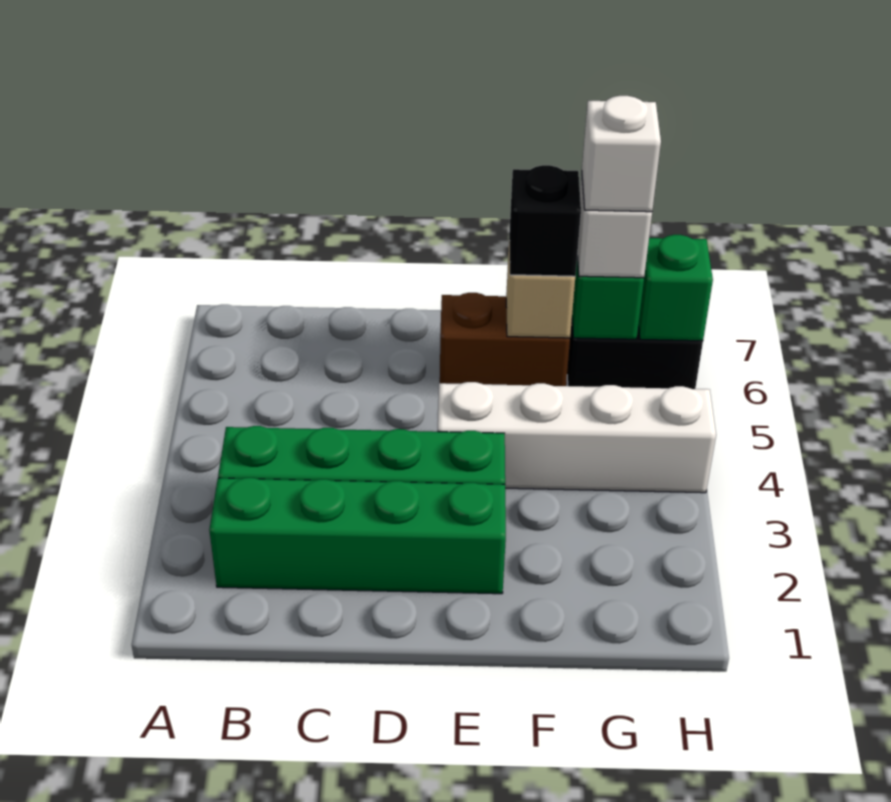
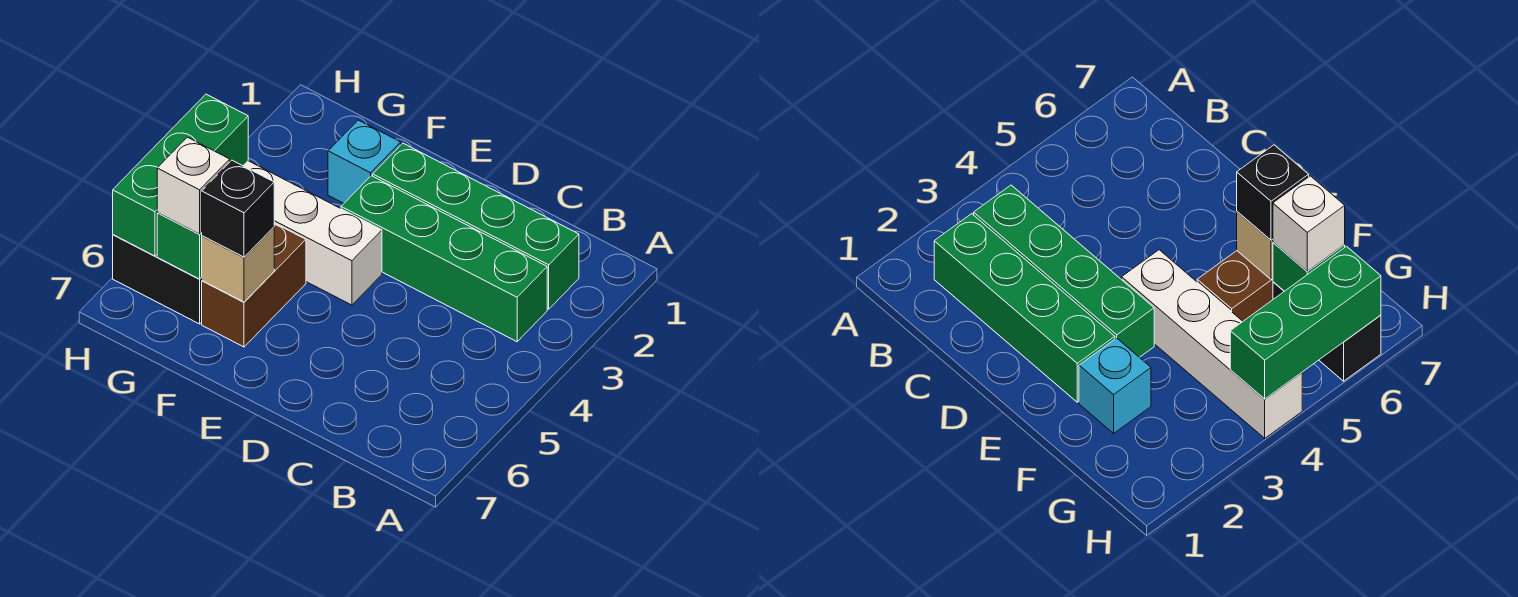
brown brick E6:F6 level 1 -> brown brick F5:F6 level 1
none -> cyan brick F2 level 1
white brick G6 level 4 -> none
green brick H6 level 2 -> green brick H4:H6 level 2

